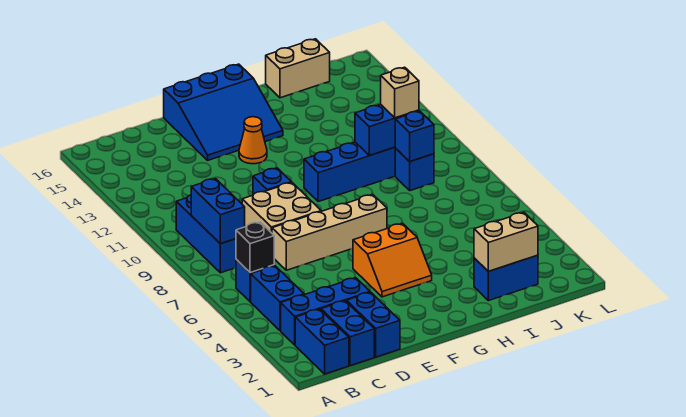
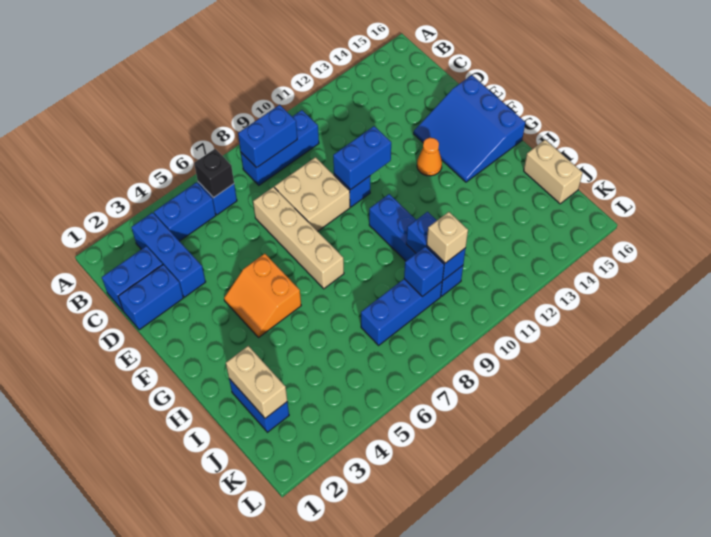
blue brick B1:B2 level 1 -> blue brick E10:E11 level 2
blue brick J9 level 1 -> blue brick J7:J9 level 1

